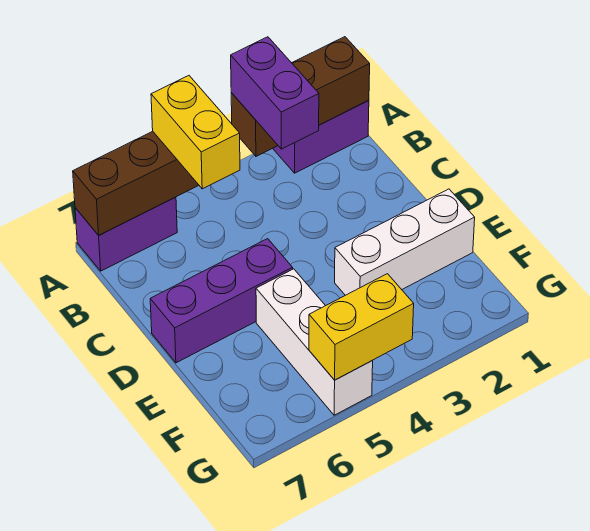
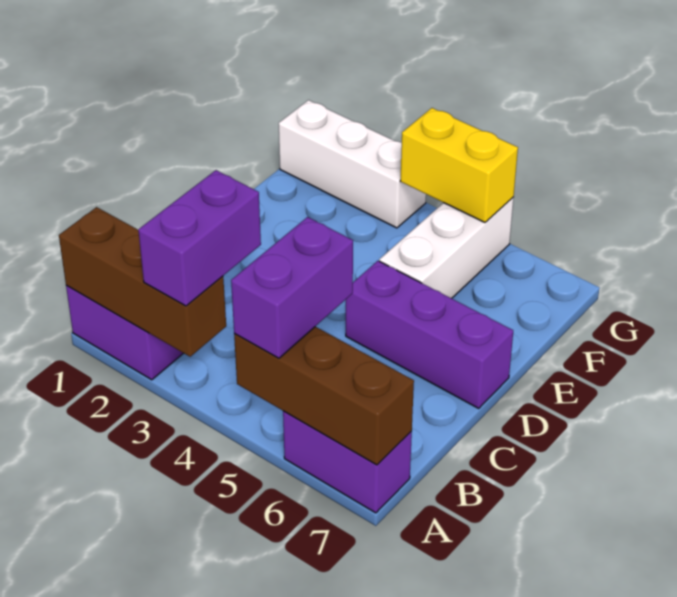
yellow brick A5:B5 level 3 -> purple brick A5:B5 level 3
white brick E1:E3 level 1 -> white brick G1:G3 level 1

